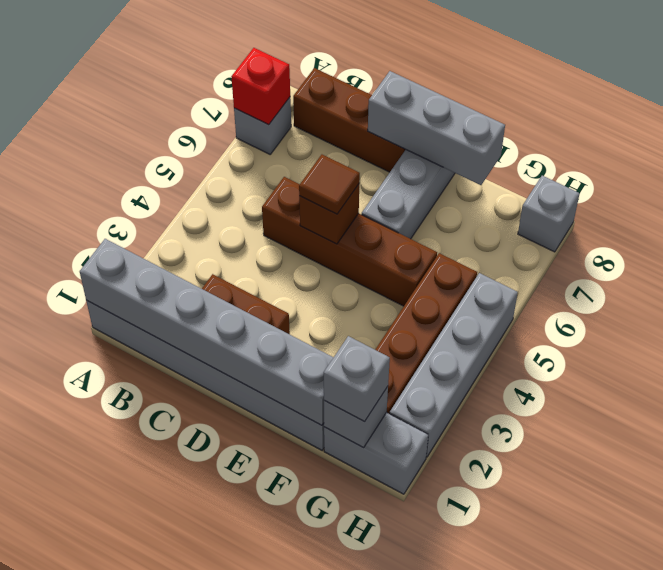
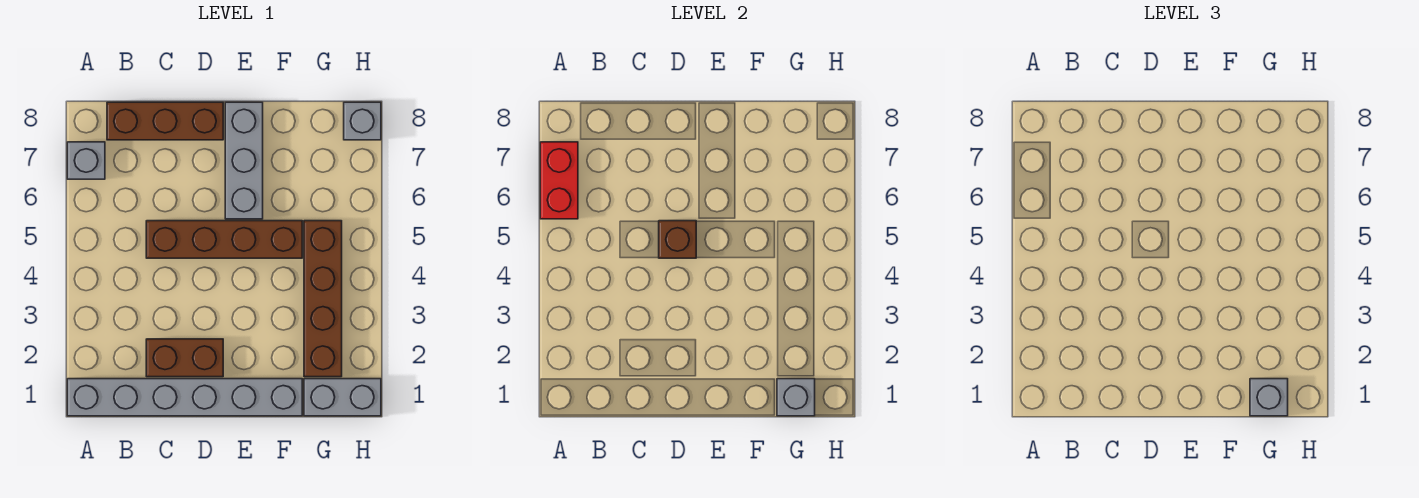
grey brick A1:F1 level 2 -> none
red brick A7 level 2 -> red brick A6:A7 level 2
brown tile D5 level 3 -> none
grey brick D8:F8 level 2 -> none
grey brick H2:H5 level 1 -> none

